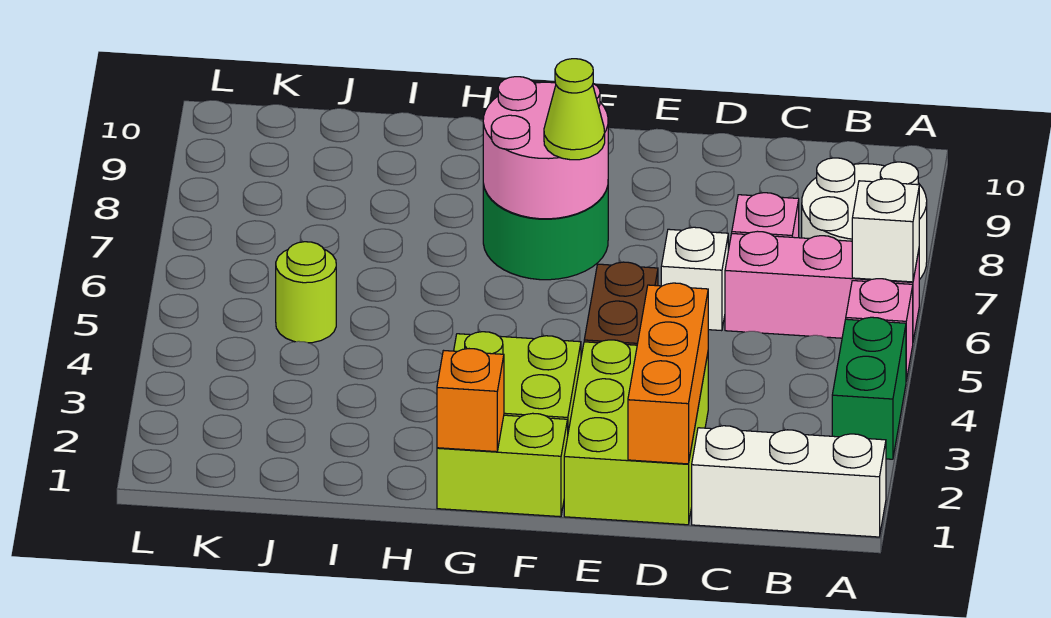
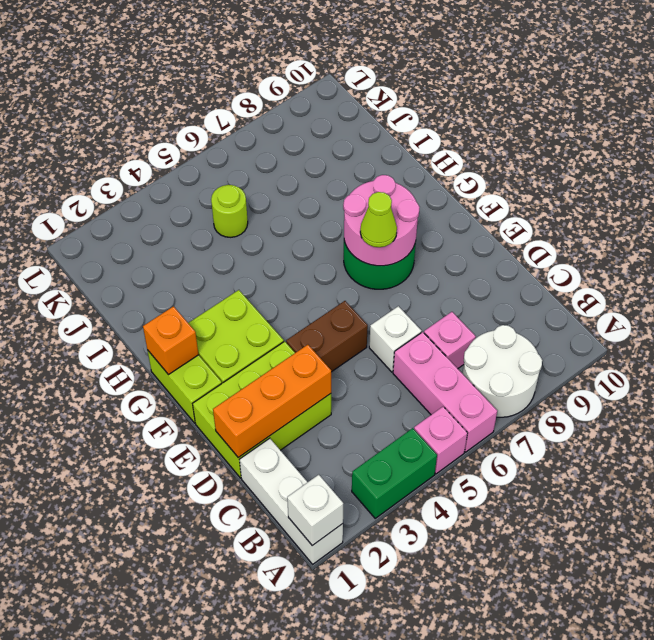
white brick A6 level 2 -> white brick A1 level 2

